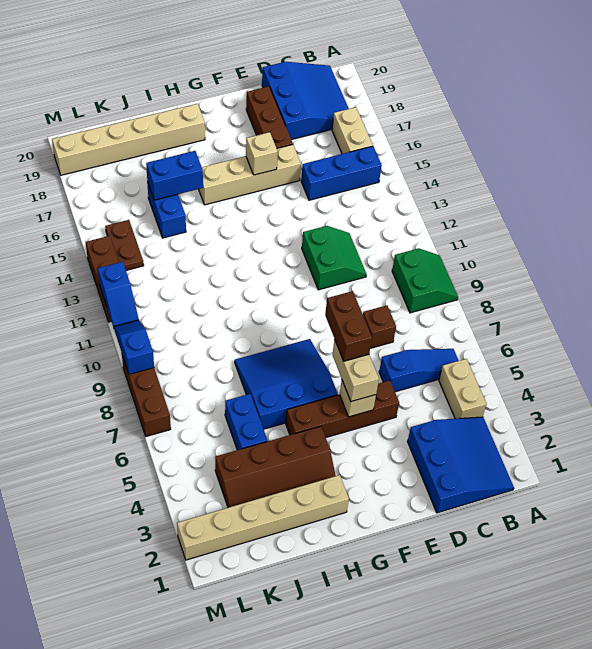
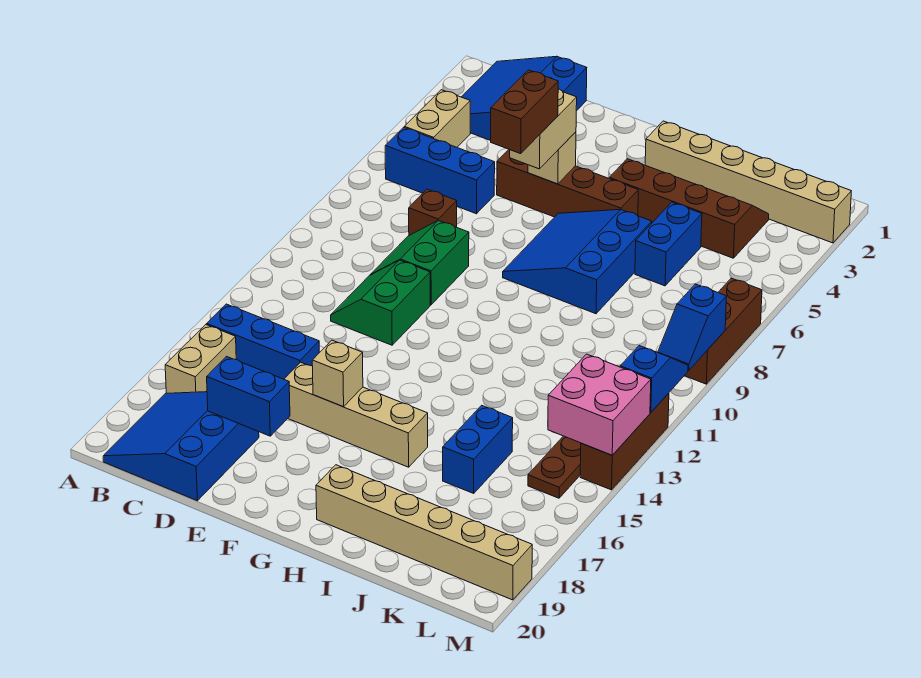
green slope A9:B10 level 1 top B -> green slope D9:E10 level 1 top E
blue slope B6:D6 level 1 top D -> blue brick B6:D6 level 1
brown brick E17:E19 level 1 -> none
blue slope G6:I8 level 1 top 6 -> blue slope G6:I8 level 1 top I
blue brick I16:J16 level 2 -> blue brick D18:E18 level 2
none -> pink brick L13:M14 level 2

